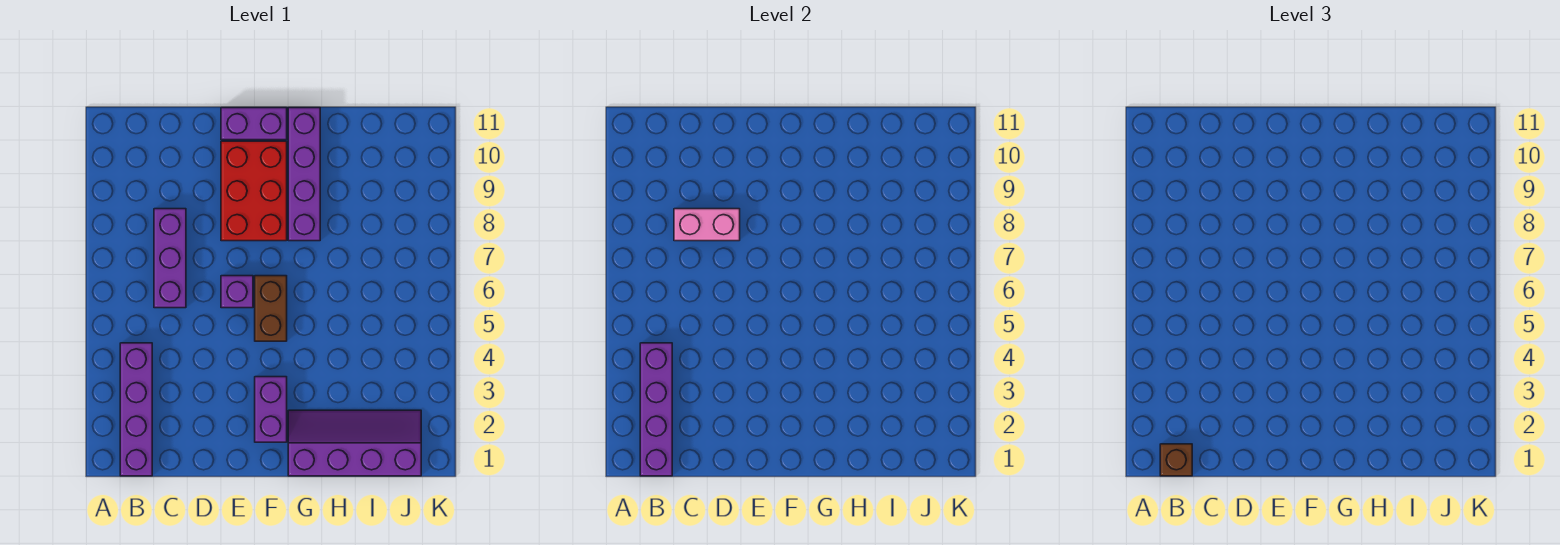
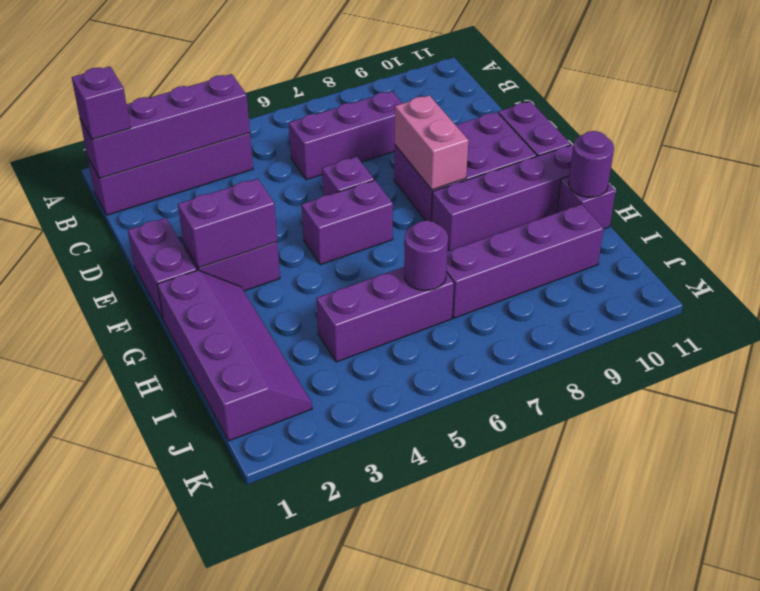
brown brick B1 level 3 -> purple brick B1 level 3
pink brick C8:D8 level 2 -> pink brick E8:F8 level 2
none -> purple brick E1:F1 level 1
red brick E8:F10 level 1 -> purple brick E8:F10 level 1
none -> purple brick F2:F3 level 2
brown brick F5:F6 level 1 -> purple brick F5:F6 level 1
none -> purple brick H11 level 1
none -> purple round brick H11 level 2
none -> purple brick I4:I6 level 1
none -> purple round brick I6 level 2
none -> purple brick I7:I10 level 1

